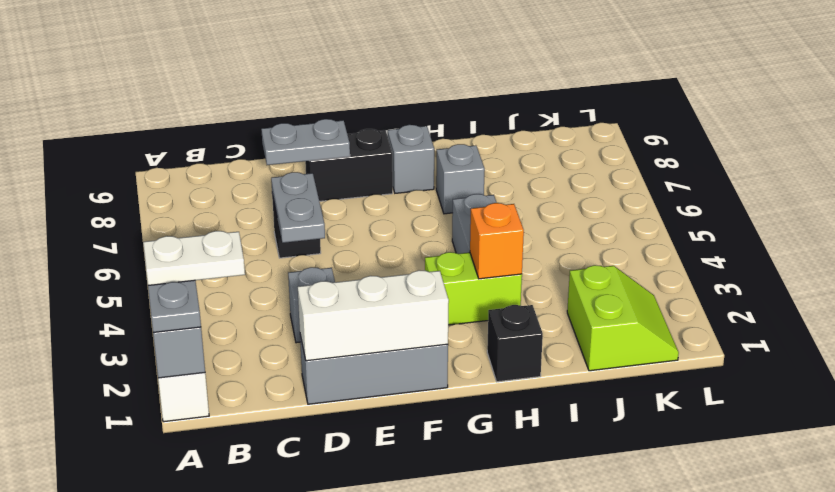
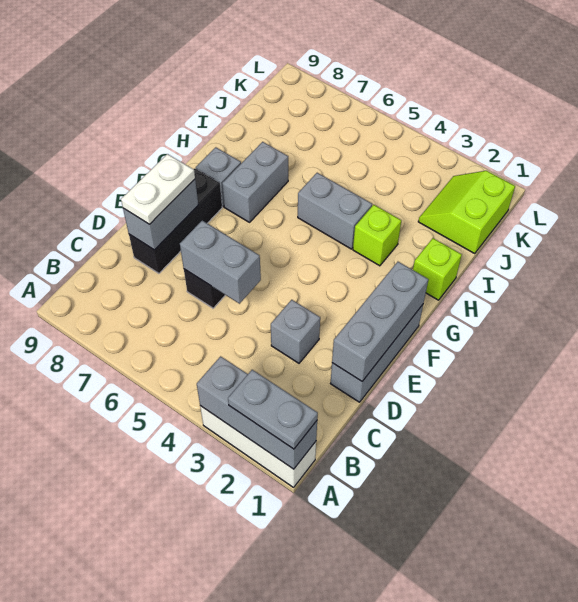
white plate A2:B2 level 4 -> white plate D8:E8 level 3
white brick D1:F1 level 2 -> grey brick D1:F1 level 2
grey plate D5:D6 level 2 -> grey brick D5:D6 level 2
grey plate D8:E8 level 2 -> grey brick D8:E8 level 2
black brick E8:F8 level 1 -> black brick D8:F8 level 1
lime brick G3:H3 level 1 -> lime brick H3 level 1
black brick H1 level 1 -> lime brick H1 level 1
orange brick H3 level 2 -> none
grey brick H7 level 1 -> grey brick G7:H7 level 1
lime slope J1:K2 level 1 top J -> lime slope J1:K2 level 1 top 1

